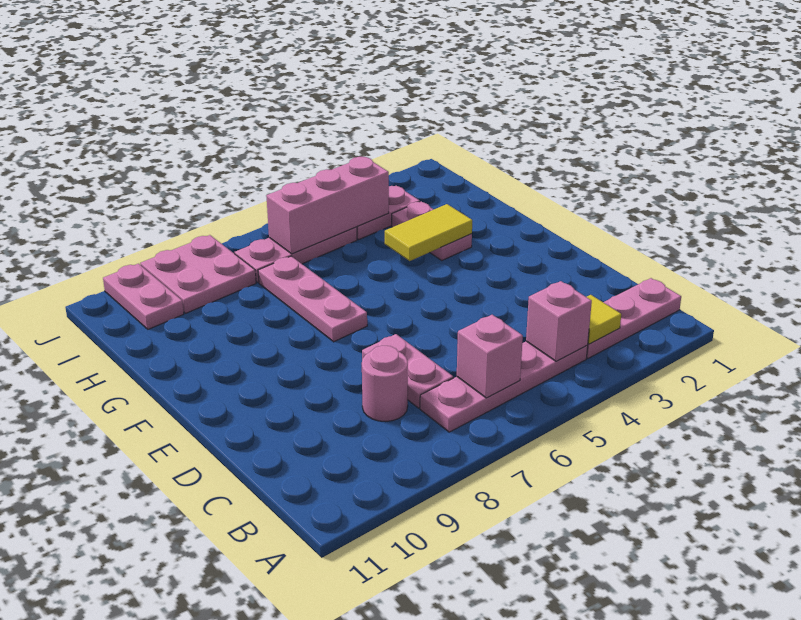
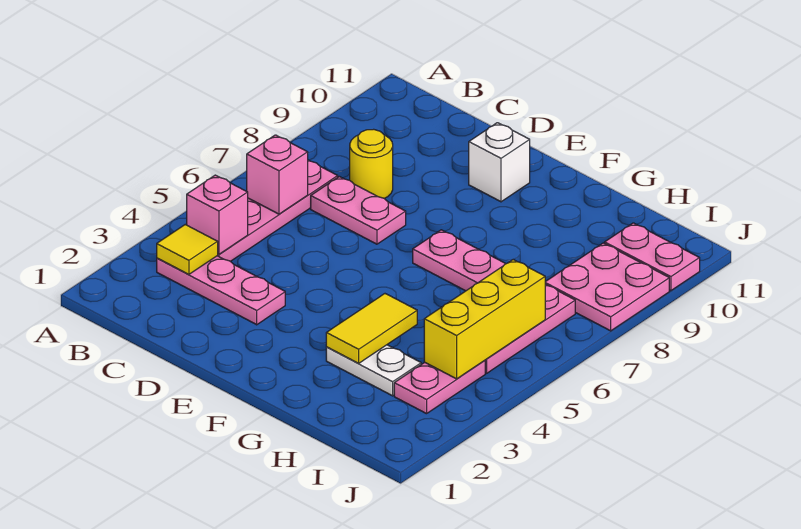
pink plate B1:B3 level 1 -> pink plate B3:D3 level 1
pink round brick C8 level 1 -> yellow round brick C8 level 1
none -> white brick E10 level 1
pink plate G3:H3 level 1 -> white plate G3:H3 level 1
pink brick I4:I6 level 2 -> yellow brick I4:I6 level 2

